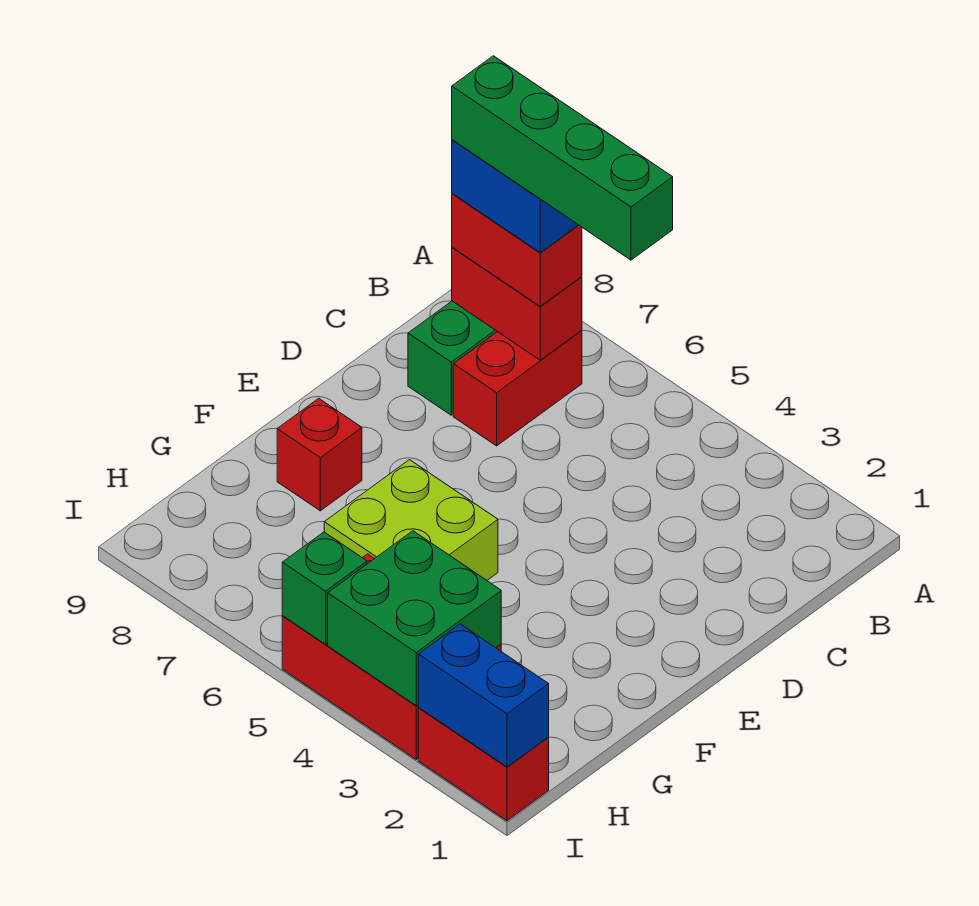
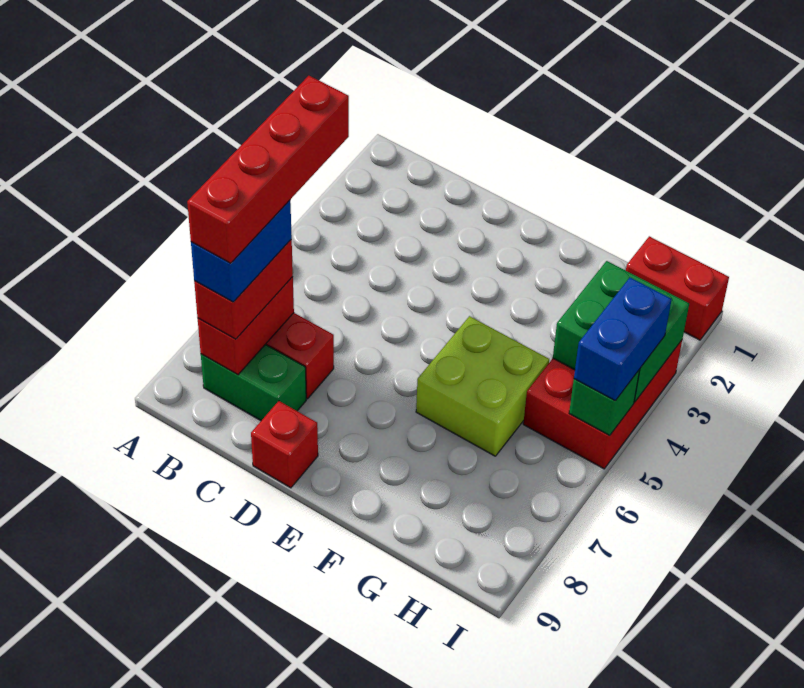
green brick B5:B8 level 5 -> red brick B5:B8 level 5
red brick F8 level 1 -> red brick D9 level 1
red brick I1:I2 level 1 -> red brick H1:I1 level 1
blue brick I1:I2 level 2 -> blue brick I4:I5 level 3

